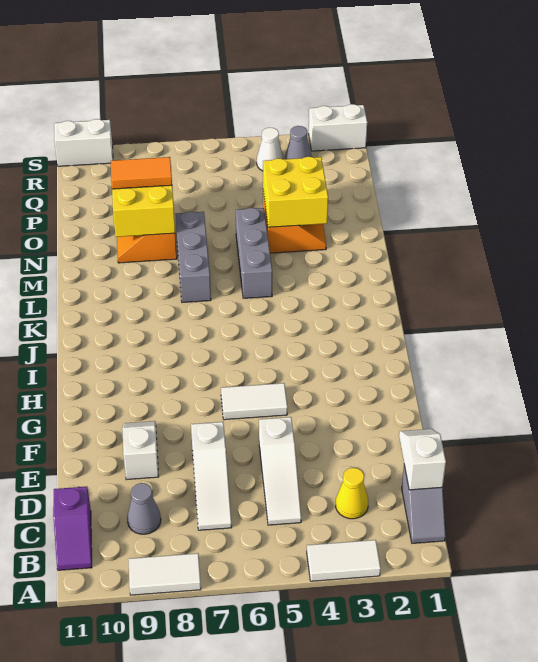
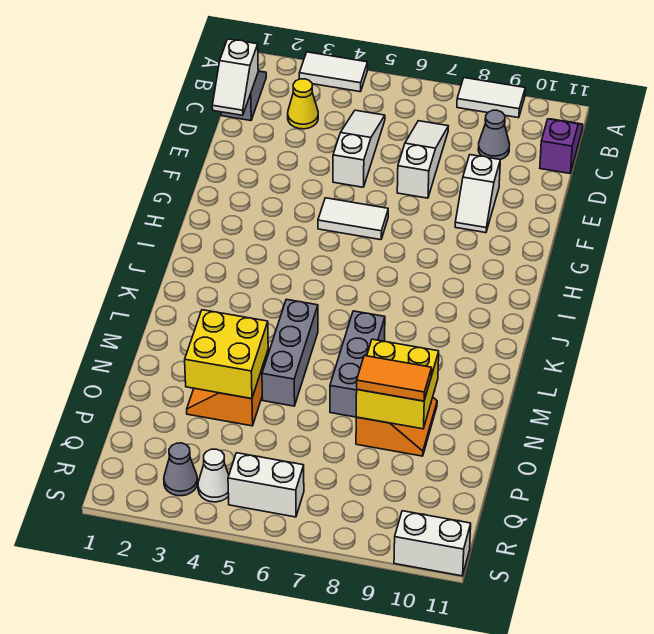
white brick S1:S2 level 1 -> white brick R5:R6 level 1

